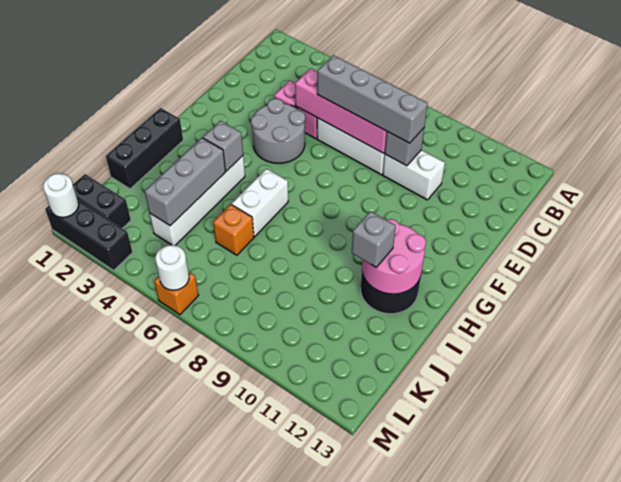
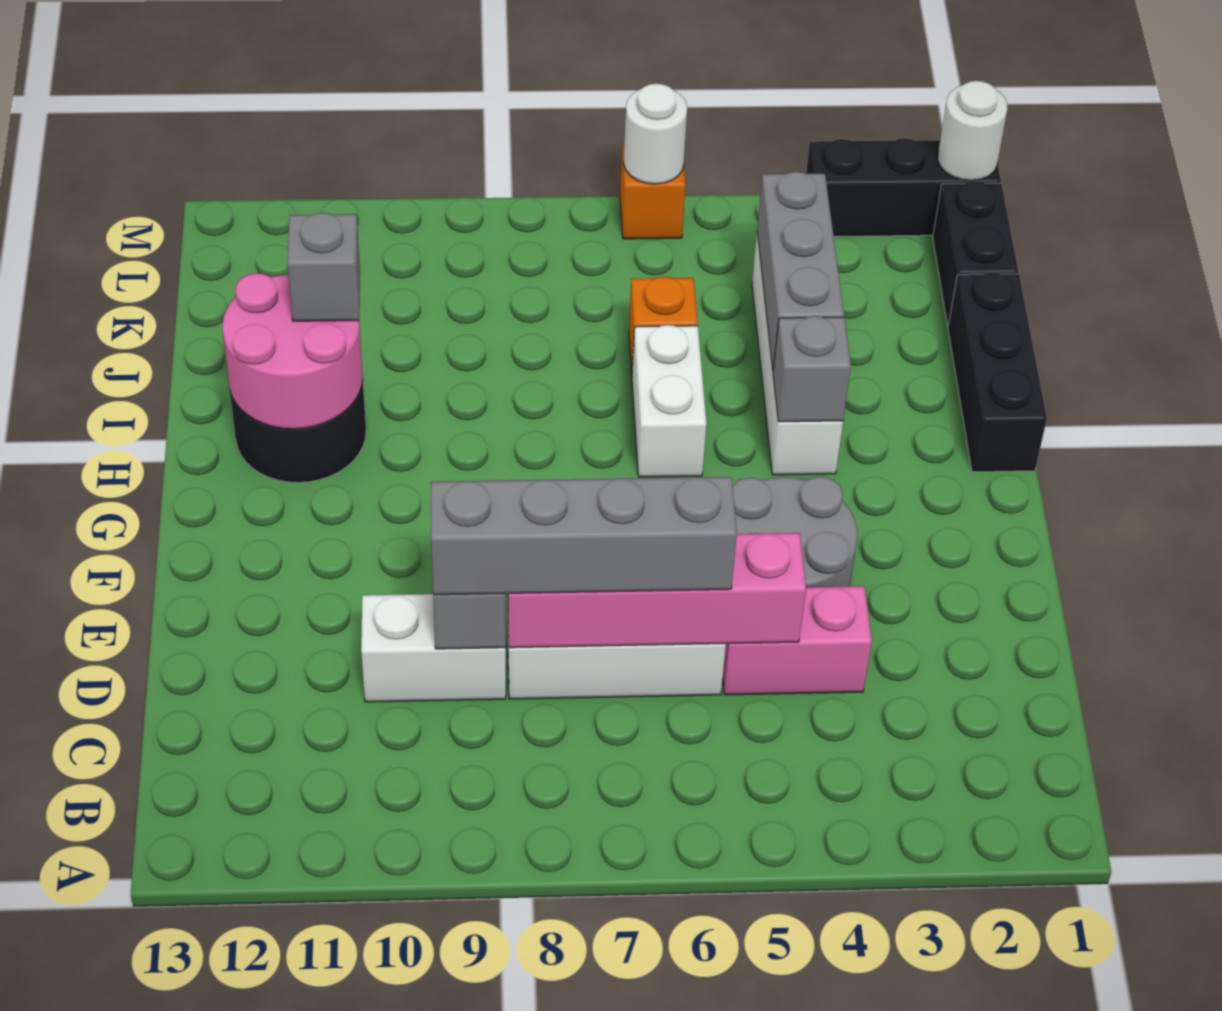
black brick L1:L2 level 1 -> black brick K1:L1 level 1

